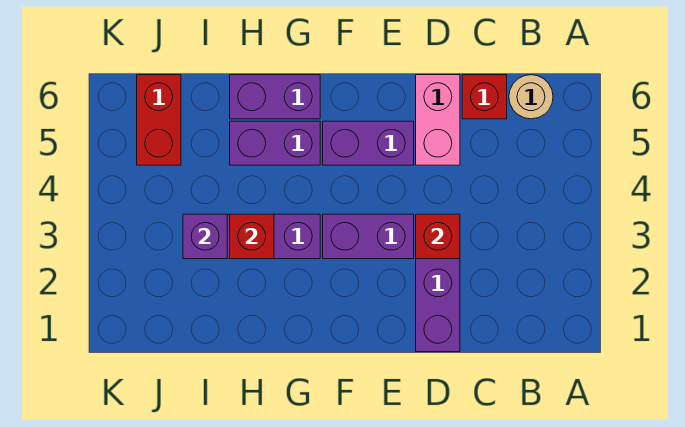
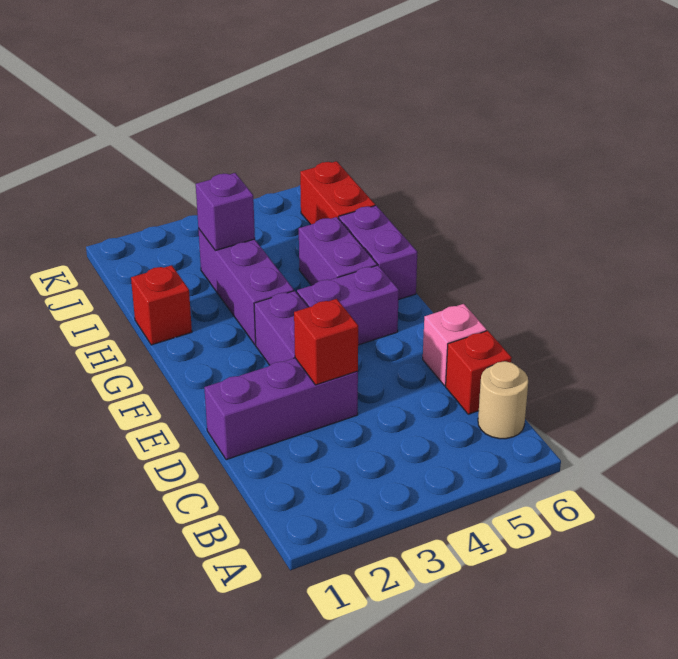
pink brick D5:D6 level 1 -> pink brick D6 level 1
purple brick E5:F5 level 1 -> purple brick F4:F5 level 1
red brick H3 level 2 -> red brick H1 level 1
red brick J5:J6 level 1 -> red brick I6:J6 level 1

